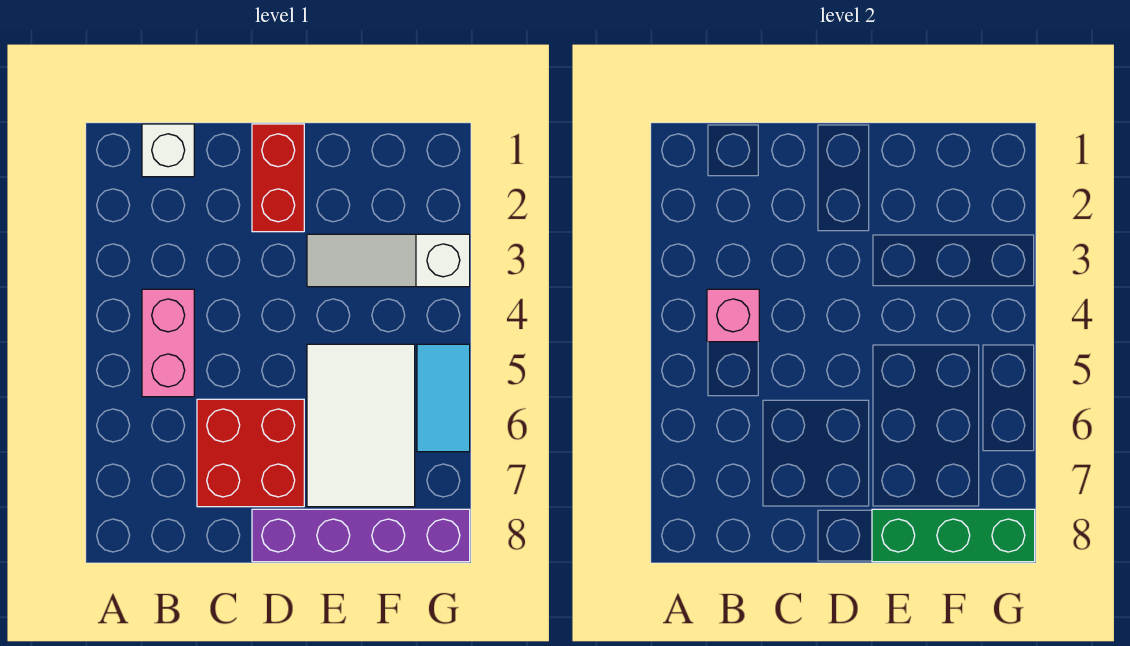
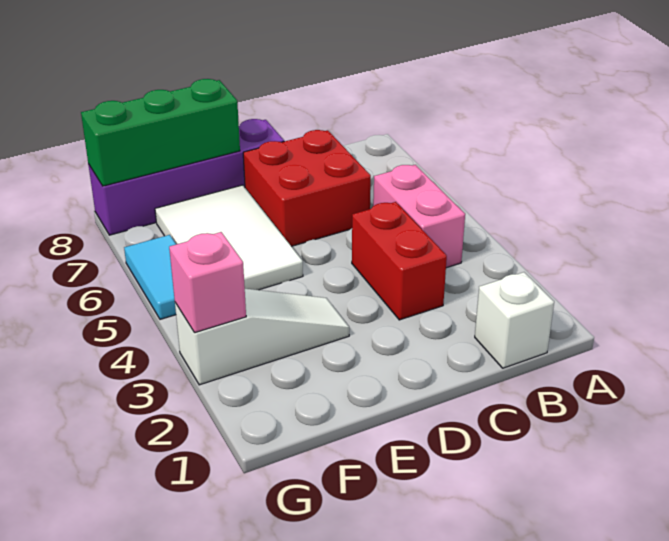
pink brick B4 level 2 -> pink brick G3 level 2
red brick D1:D2 level 1 -> red brick C3:C4 level 1

